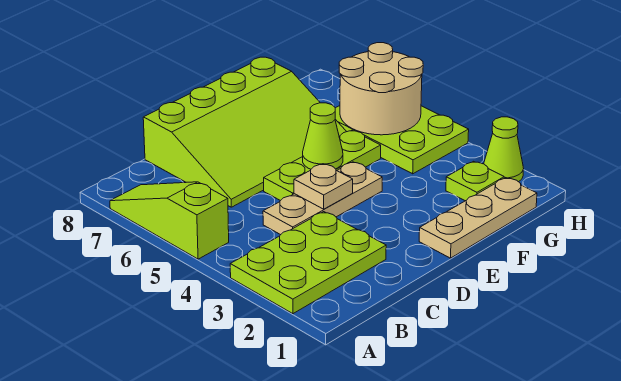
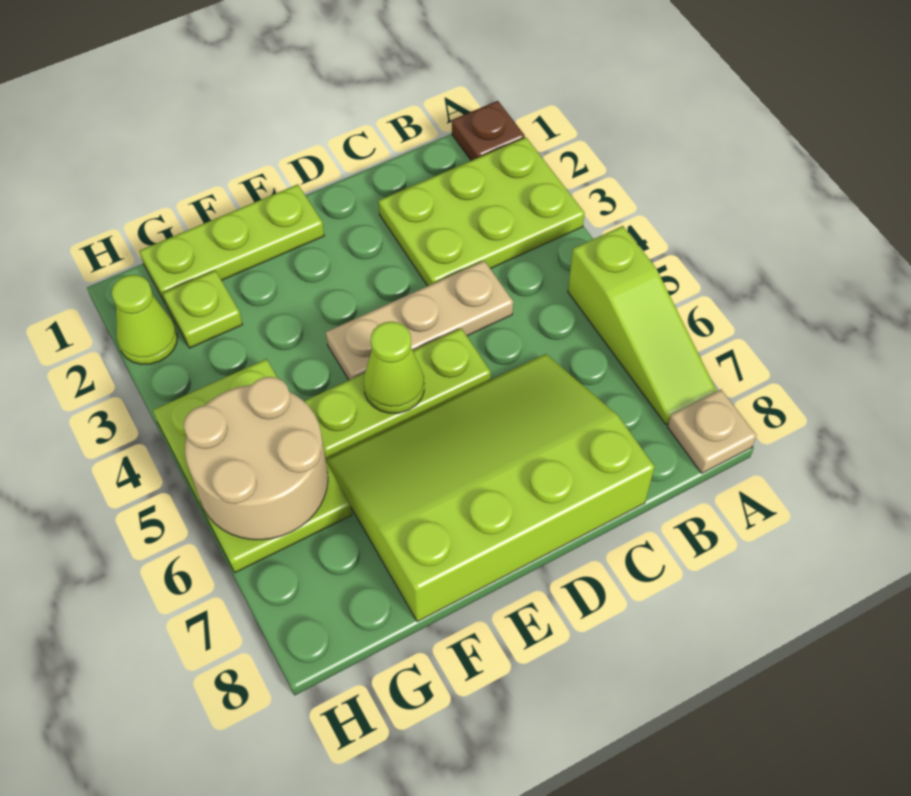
none -> brown plate A1 level 1
tan plate D4 level 2 -> tan plate A8 level 1
tan plate E1:G1 level 1 -> lime plate E1:G1 level 1

